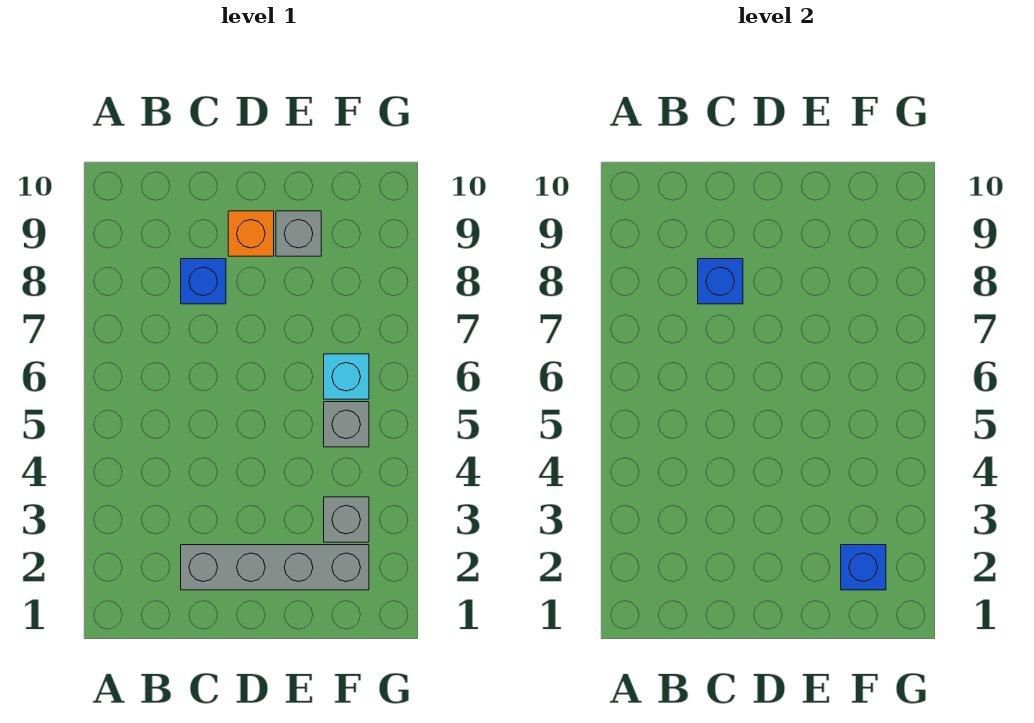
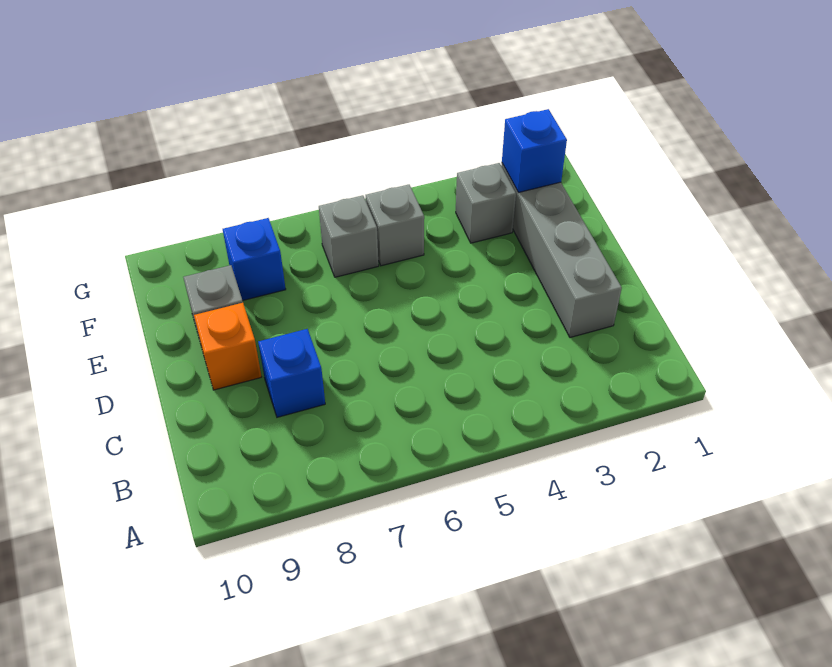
blue brick C8 level 2 -> blue brick F8 level 1
cyan brick F6 level 1 -> grey brick F6 level 1

